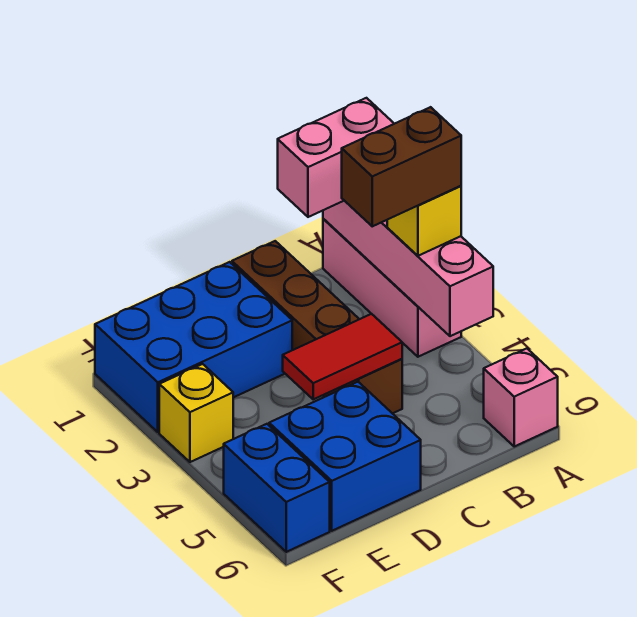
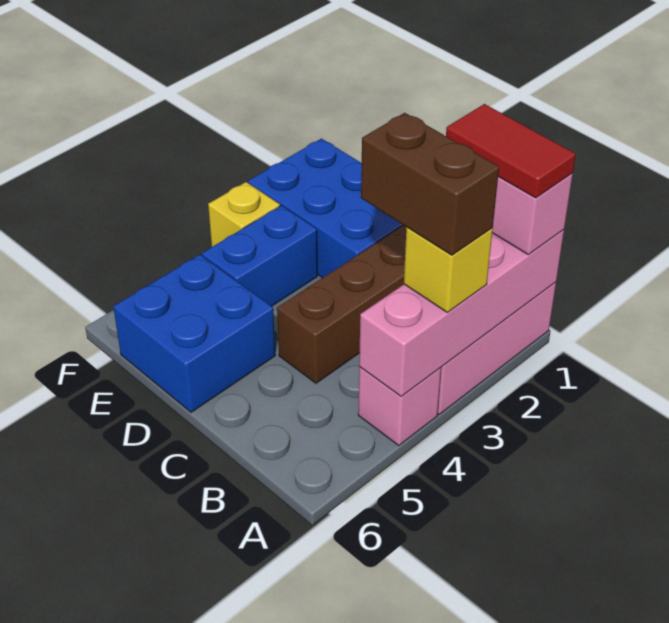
pink brick A6 level 1 -> pink brick A4 level 1
red tile C4:D4 level 2 -> red tile A1:B1 level 4
blue brick F5:F6 level 1 -> blue brick E3:E4 level 1

